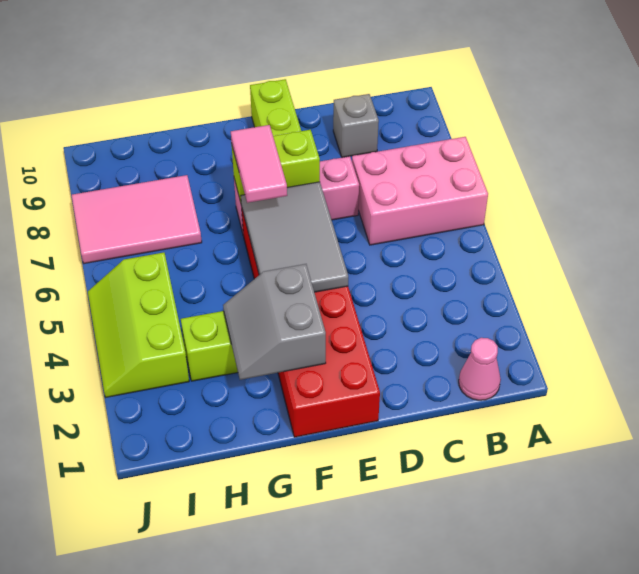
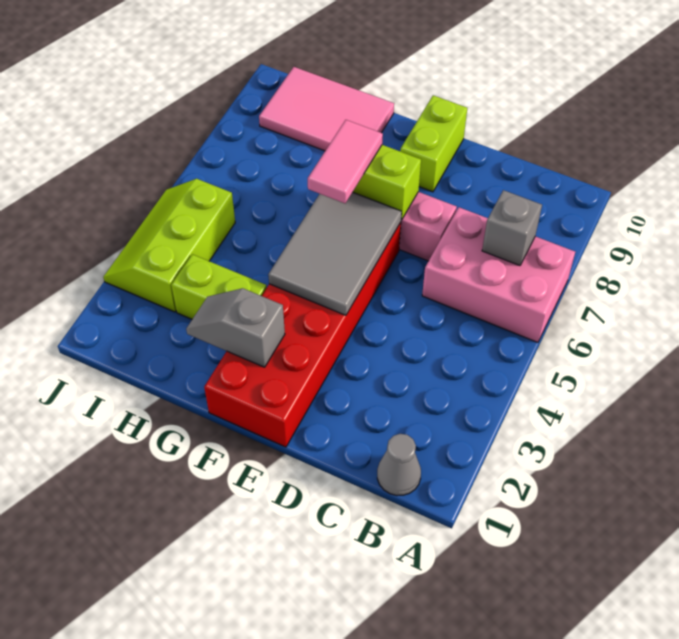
pink cone B1 level 1 -> grey cone B1 level 1
grey brick C9 level 1 -> grey brick B7 level 2
grey slope F2:G3 level 2 top F -> grey slope F2:G2 level 2 top F
pink tile H7:J8 level 1 -> pink tile G9:I10 level 1

